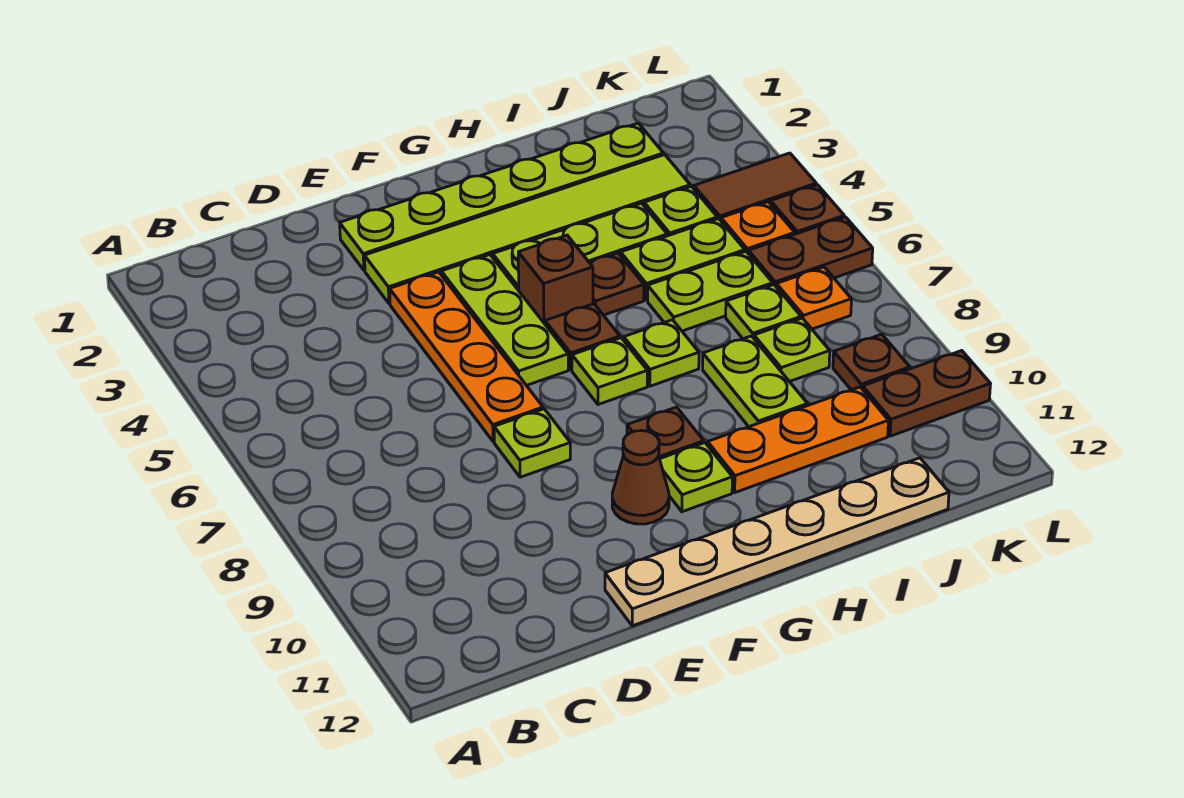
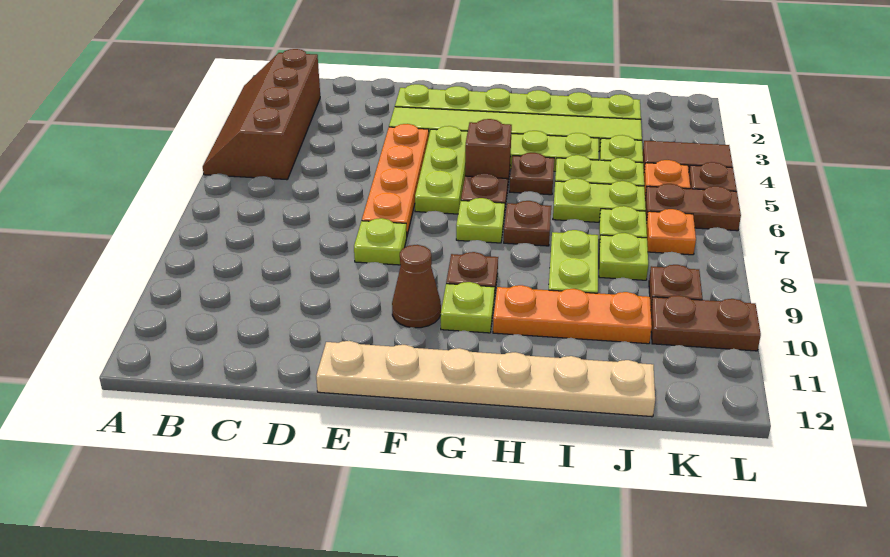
none -> brown slope A2:B5 level 1 top B
lime plate H7 level 1 -> brown plate H7 level 1

